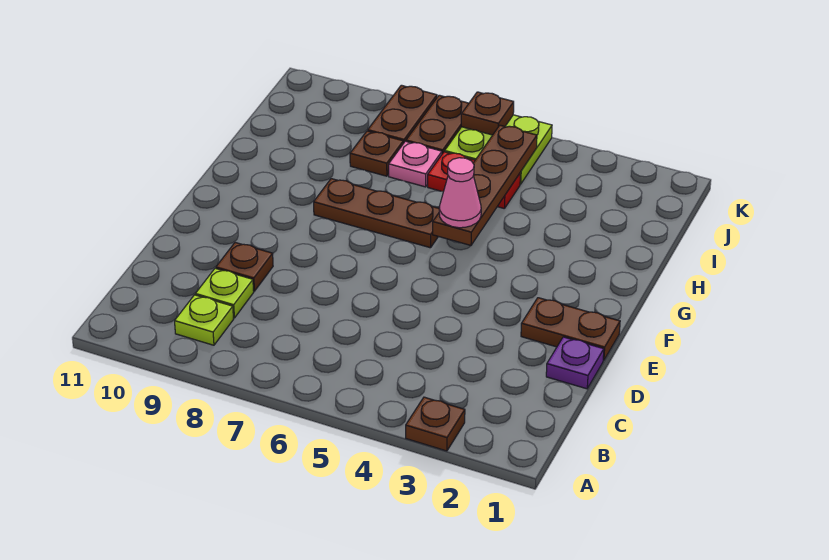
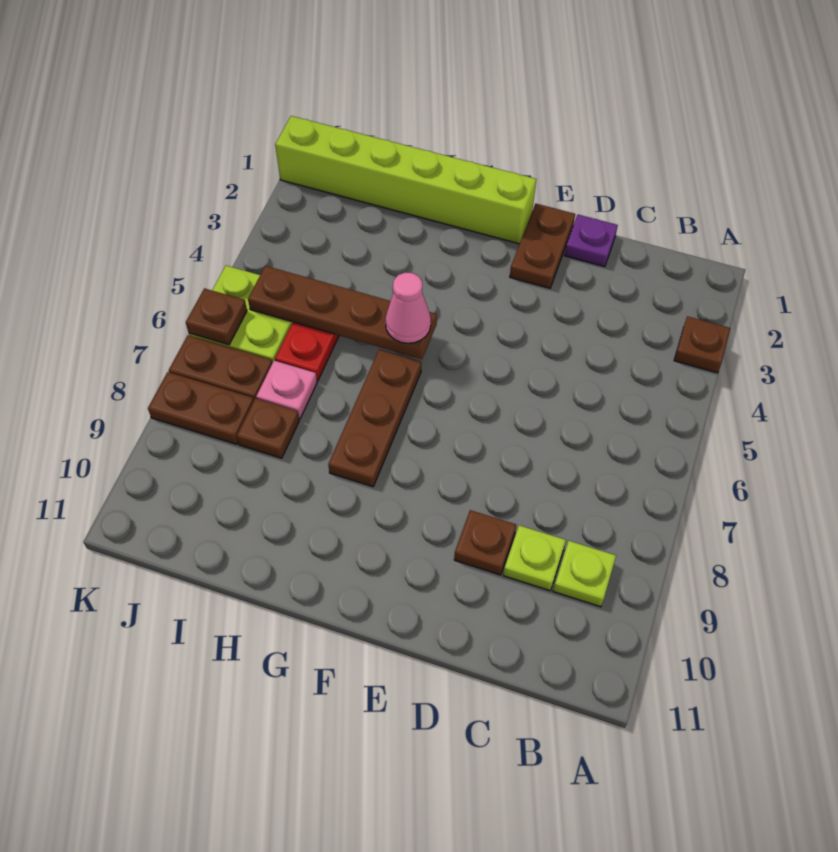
none -> lime brick F1:K1 level 1

